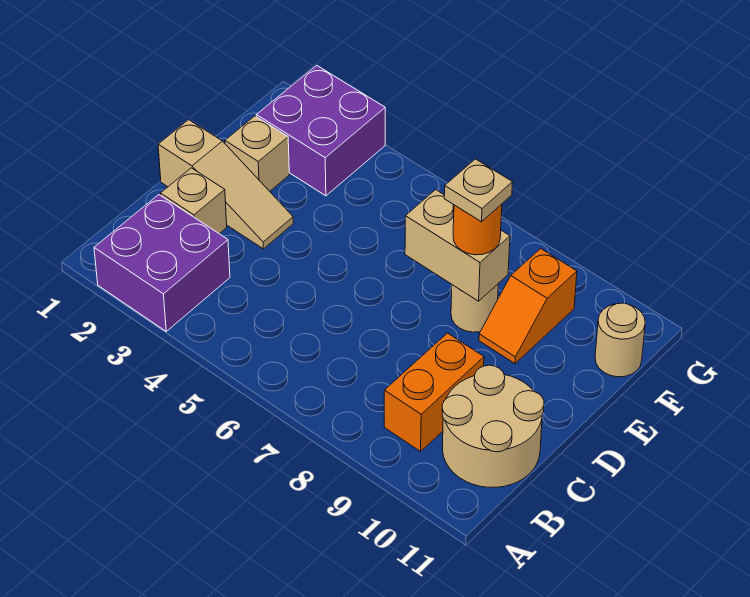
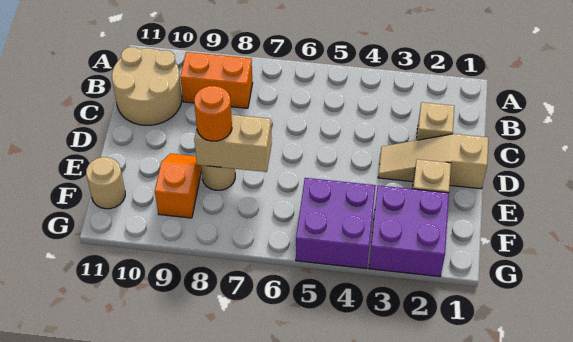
purple brick A2:B3 level 1 -> purple brick F4:G5 level 1
orange brick B9:C9 level 1 -> orange brick B8:B9 level 1
tan plate E8 level 4 -> none

